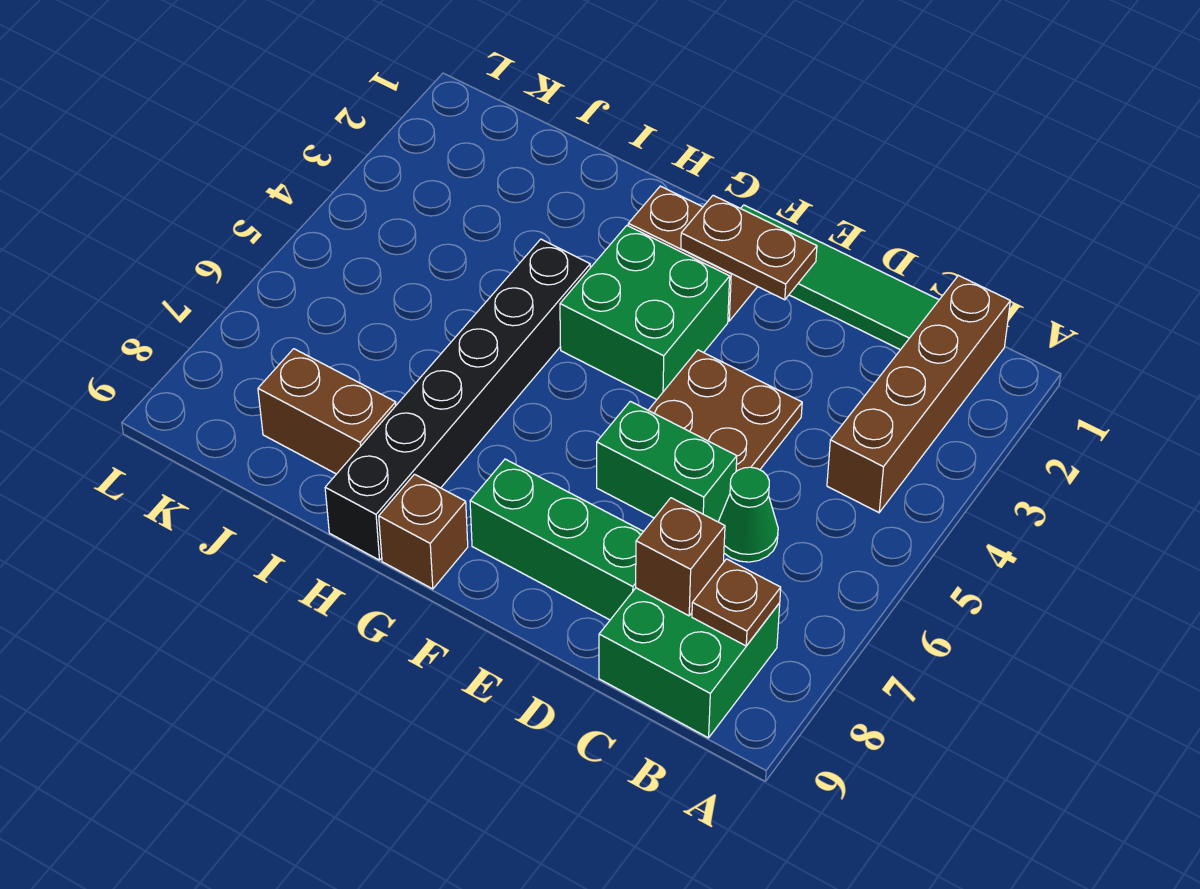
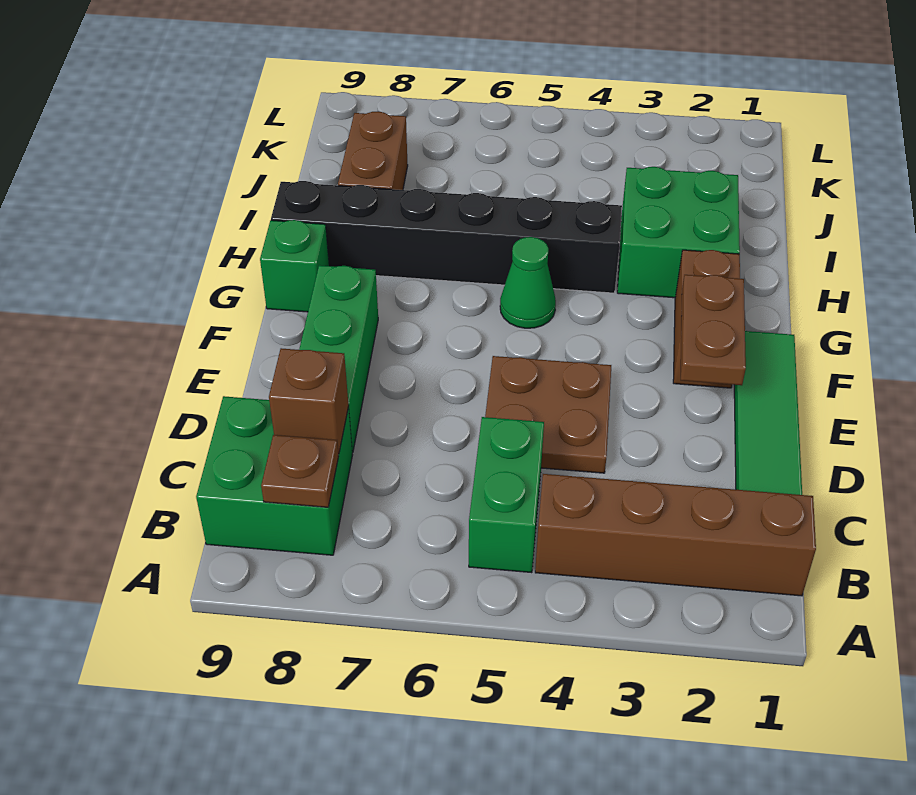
green cone C6 level 1 -> green cone G5 level 1
green brick D6:E6 level 1 -> green brick B5:C5 level 1
green brick F3:G4 level 1 -> green brick H2:I3 level 1
brown brick G9 level 1 -> green brick G9 level 1

